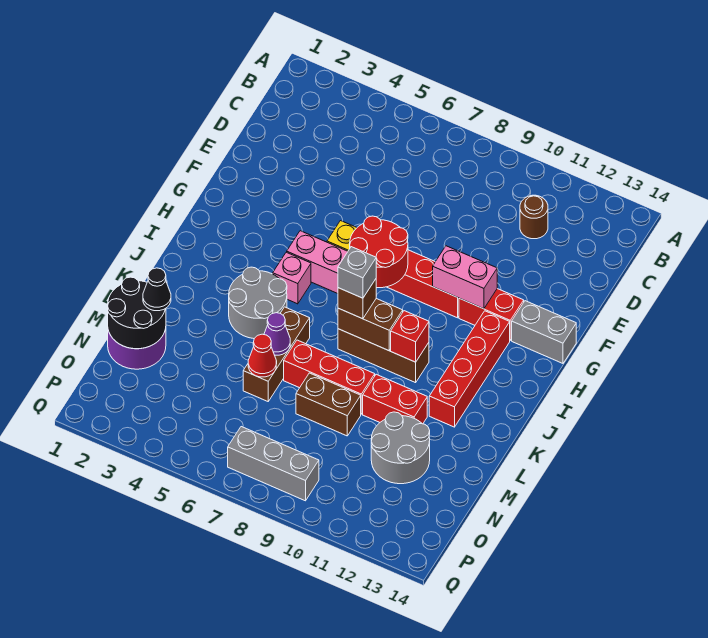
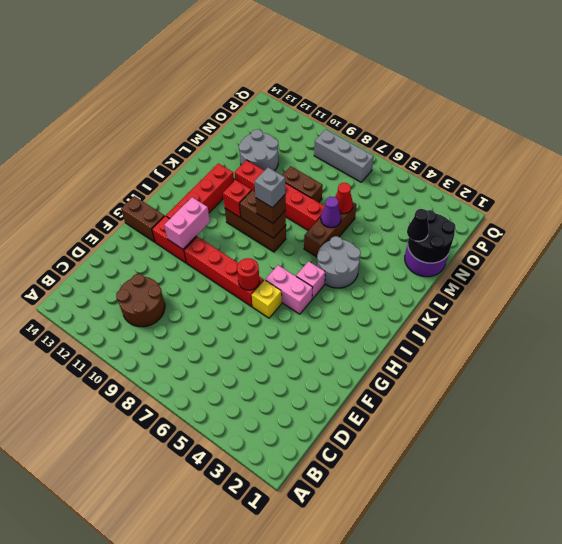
brown round brick C11 level 1 -> brown round brick C10:D11 level 1
red round brick G7:H8 level 2 -> red round brick G7 level 2
pink brick G10:G11 level 2 -> pink brick G11:H11 level 2
grey brick G13:G14 level 1 -> brown brick G13:G14 level 1

